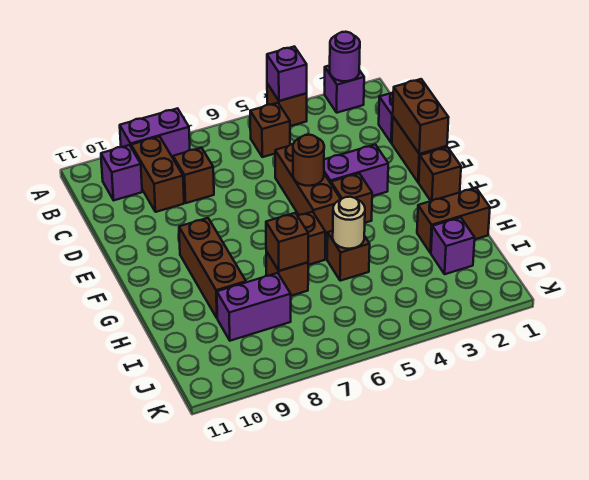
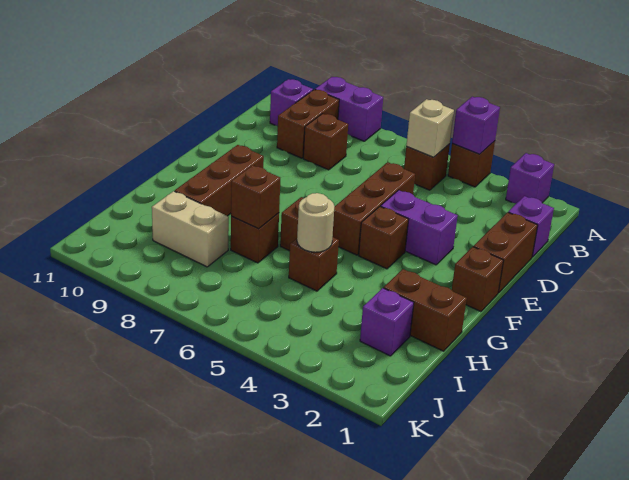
purple round brick A2 level 2 -> none
none -> tan brick B5 level 2
brown brick D1:E1 level 2 -> none
brown round brick E5 level 2 -> none
purple brick I8:I9 level 1 -> tan brick I8:I9 level 1

